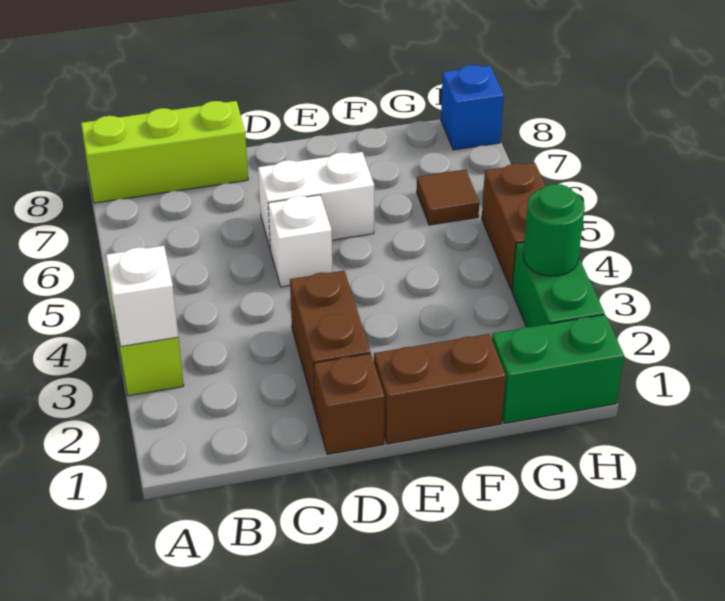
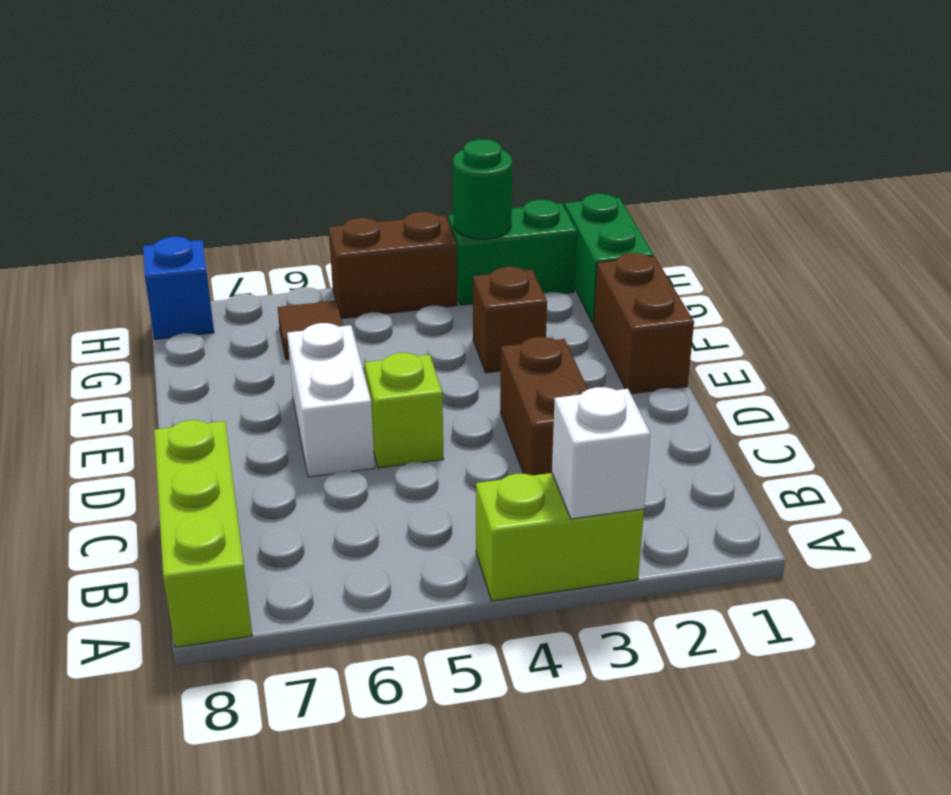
brown brick D1 level 1 -> brown brick F3 level 1
brown brick D2:D3 level 1 -> brown brick C3:D3 level 1
white brick D5 level 1 -> lime brick D5 level 1

